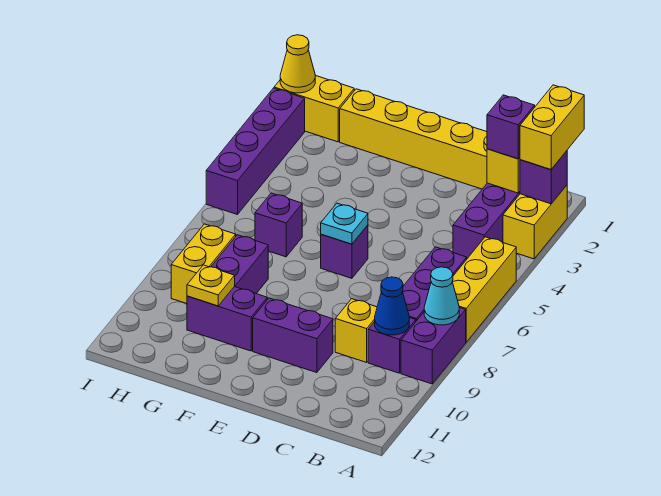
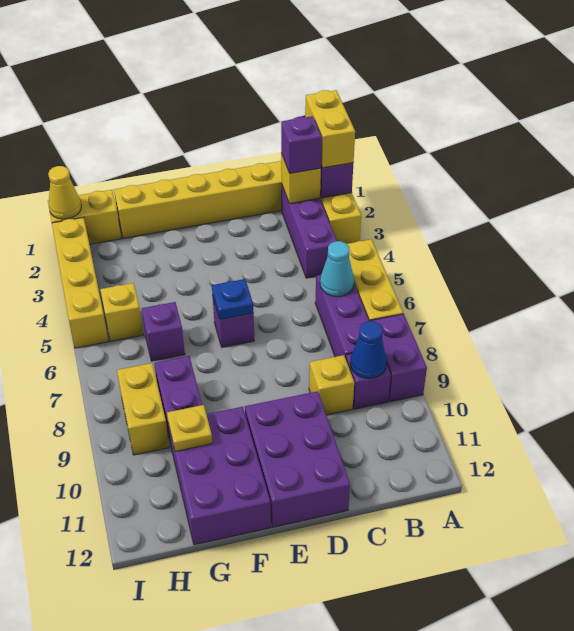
cyan cone A8 level 2 -> cyan cone B6 level 2
purple brick D10:E10 level 1 -> purple brick D10:E12 level 1
cyan plate E6 level 2 -> blue plate E6 level 2
purple brick F10:G10 level 1 -> purple brick F10:G12 level 1
none -> yellow brick H5 level 1
purple brick I2:I5 level 1 -> yellow brick I2:I5 level 1

